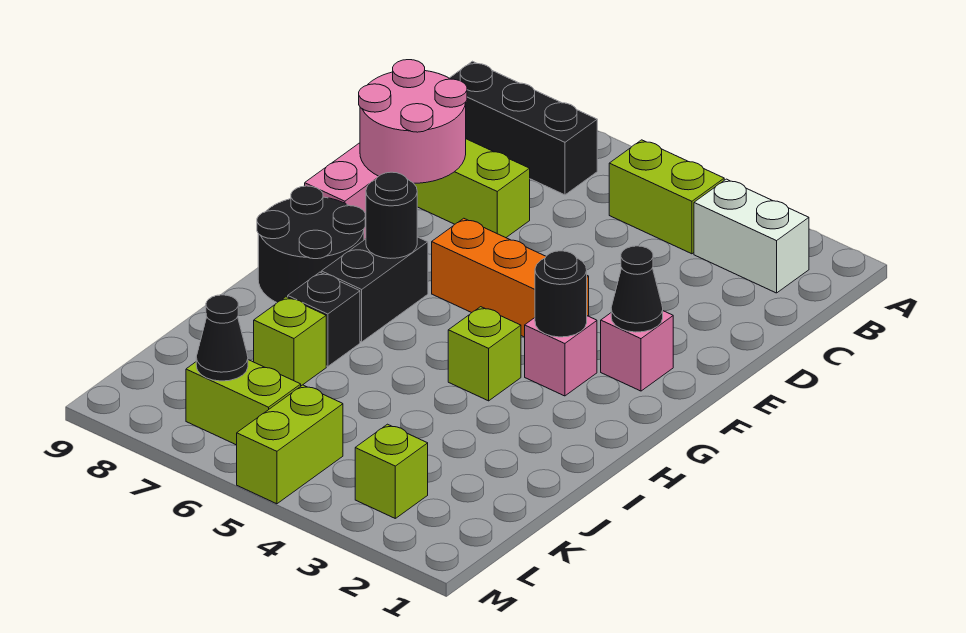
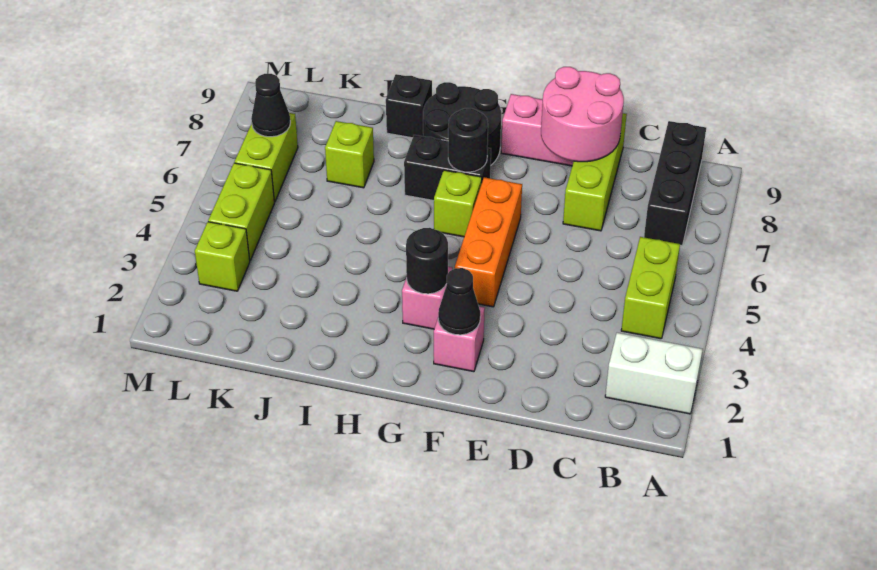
white brick B2:B3 level 1 -> white brick A2:B2 level 1
lime brick H4 level 1 -> lime brick G6 level 1
black brick I7 level 1 -> black brick I9 level 1
lime brick L5:M5 level 1 -> lime brick L4:L5 level 1

